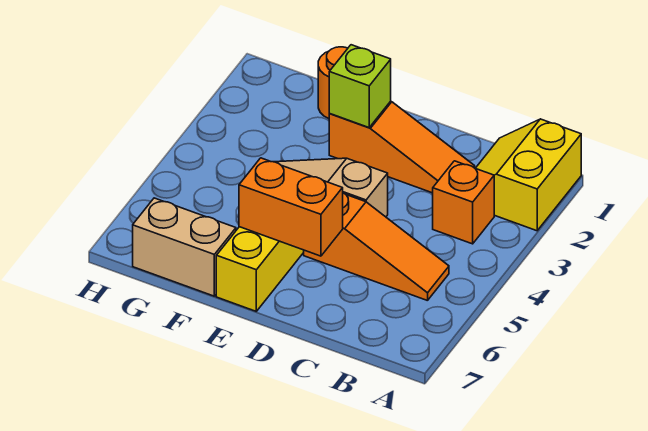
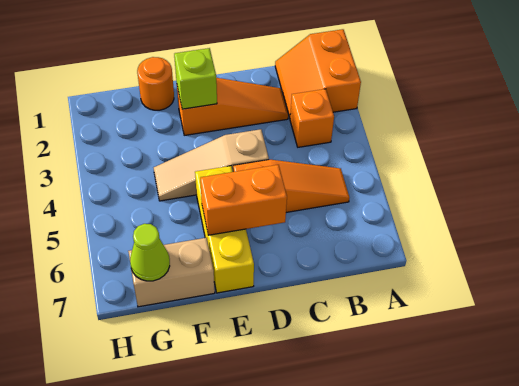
yellow slope A1:B2 level 1 top A -> orange slope A1:B2 level 1 top A
none -> lime cone G7 level 2

